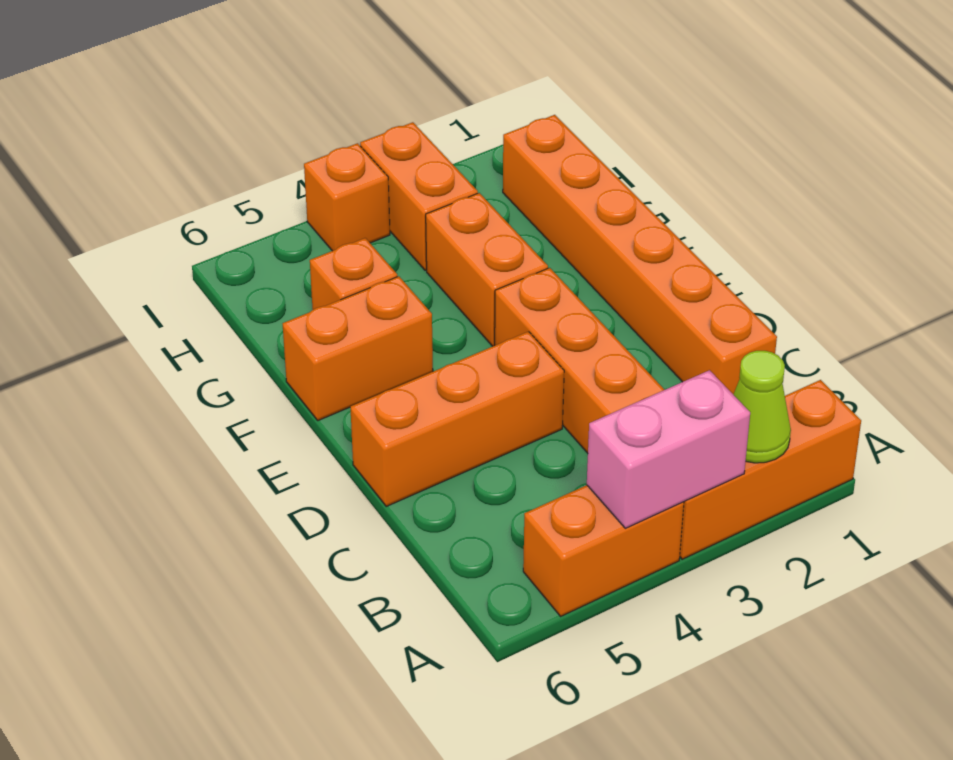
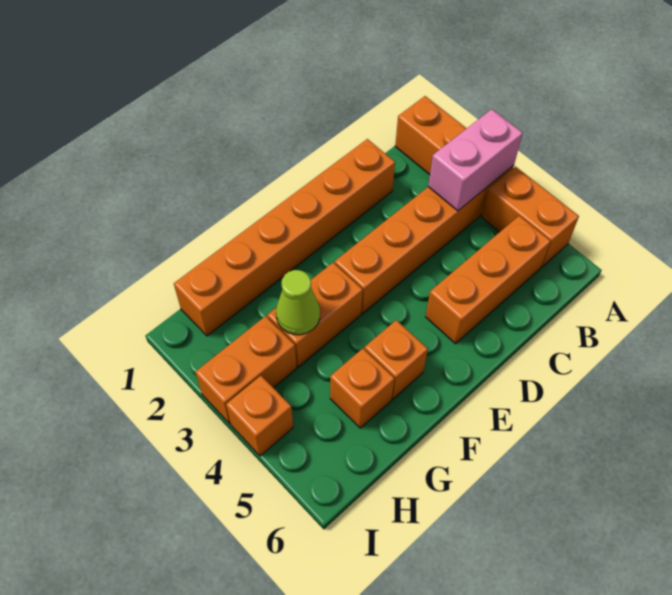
lime cone A2 level 2 -> lime cone G3 level 2
pink brick A3:A4 level 2 -> pink brick A3:B3 level 2
orange brick D4:D6 level 1 -> orange brick B5:D5 level 1
orange brick F5:F6 level 1 -> orange brick F5 level 1

